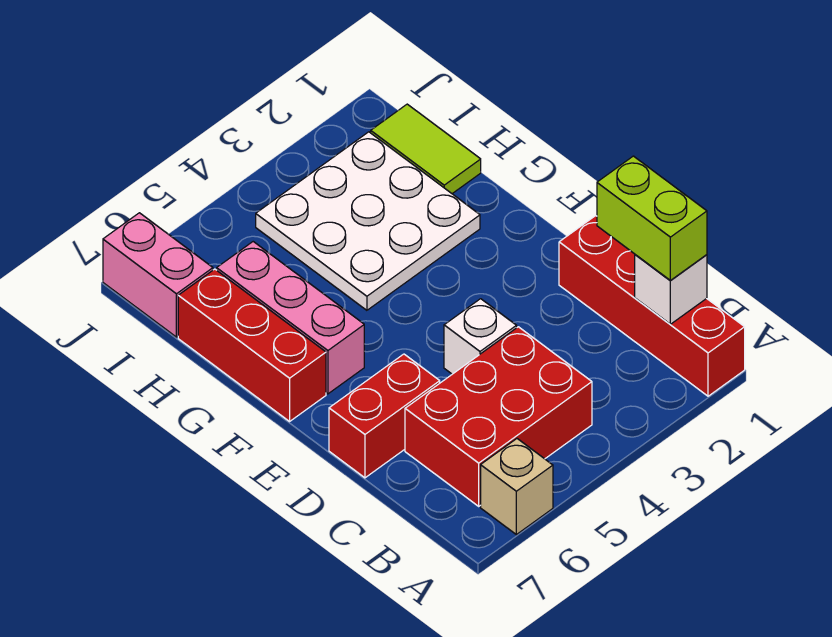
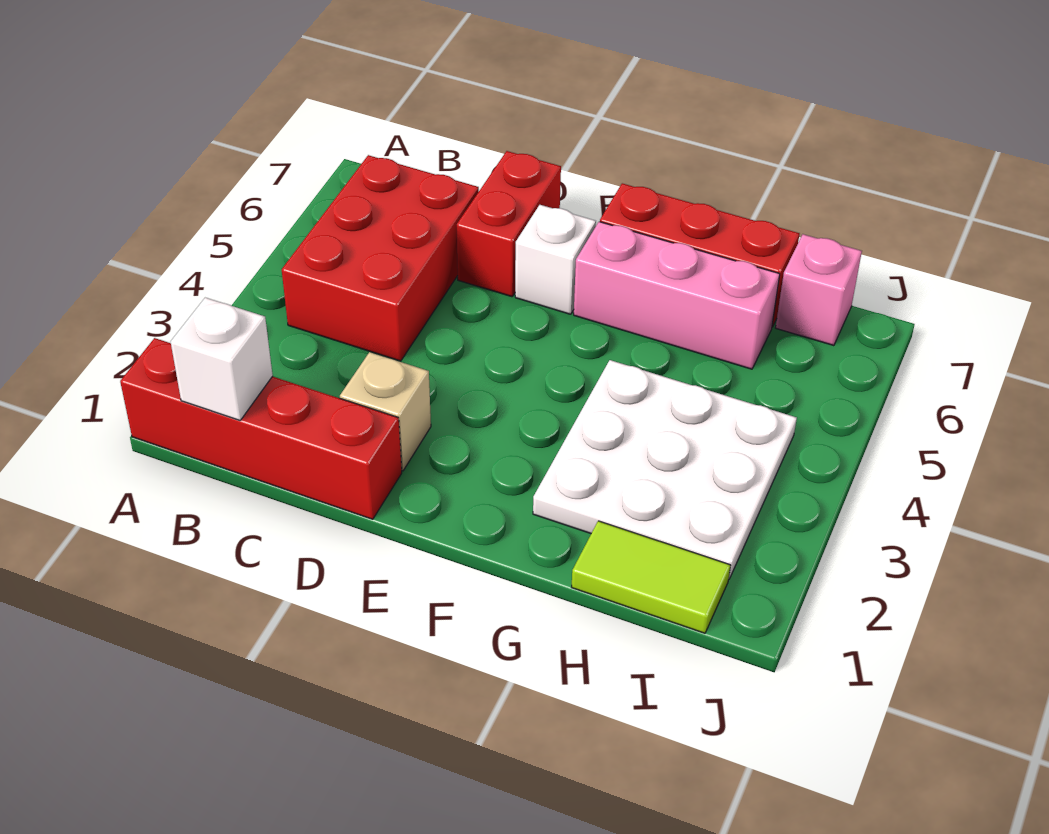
tan brick A6 level 1 -> tan brick D2 level 1
lime brick B1:C1 level 3 -> none
white brick D4 level 1 -> white brick E6 level 1
pink brick I7:J7 level 1 -> pink brick I7 level 1

